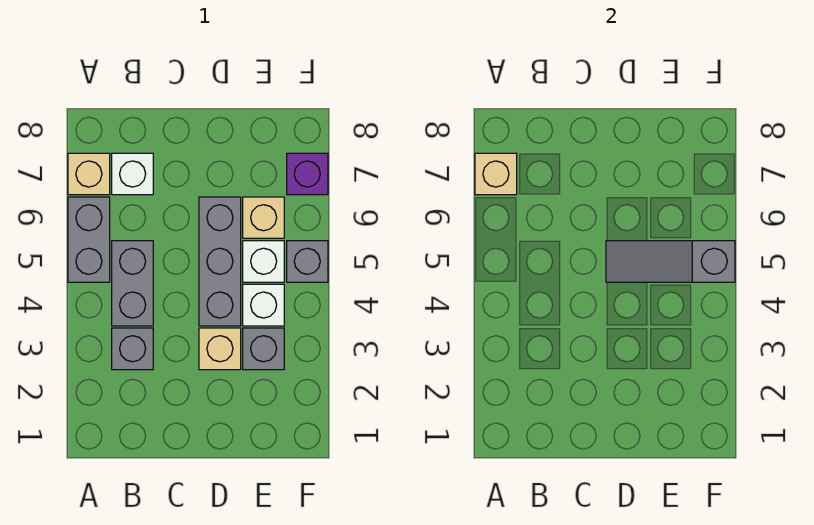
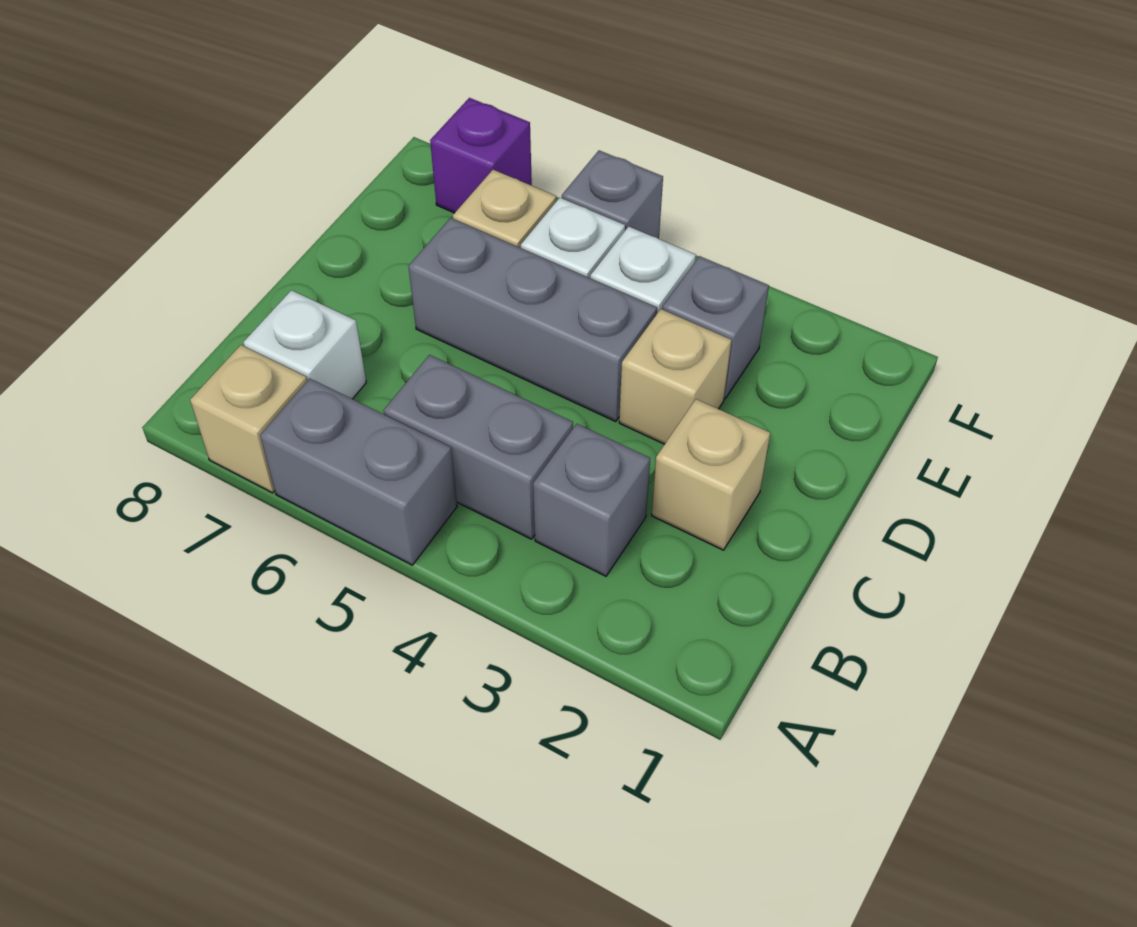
tan brick A7 level 2 -> tan brick C2 level 1
grey slope D5:F5 level 2 top F -> none

